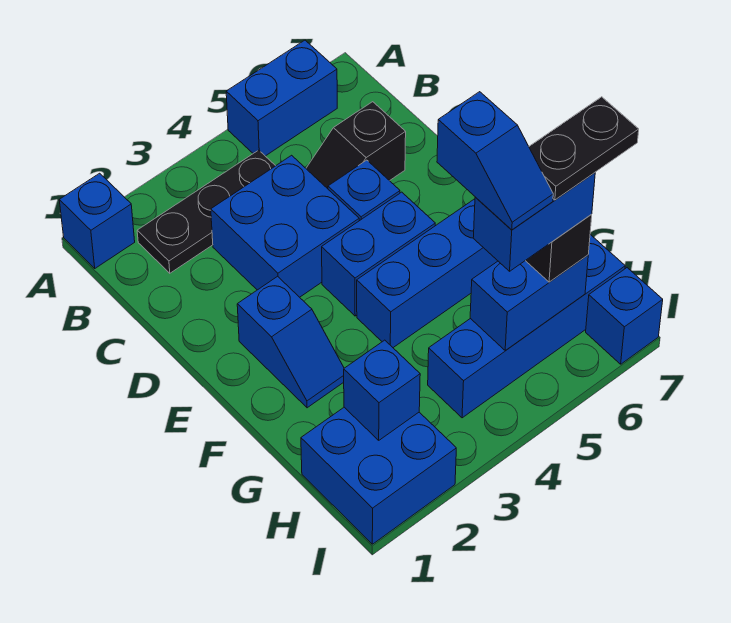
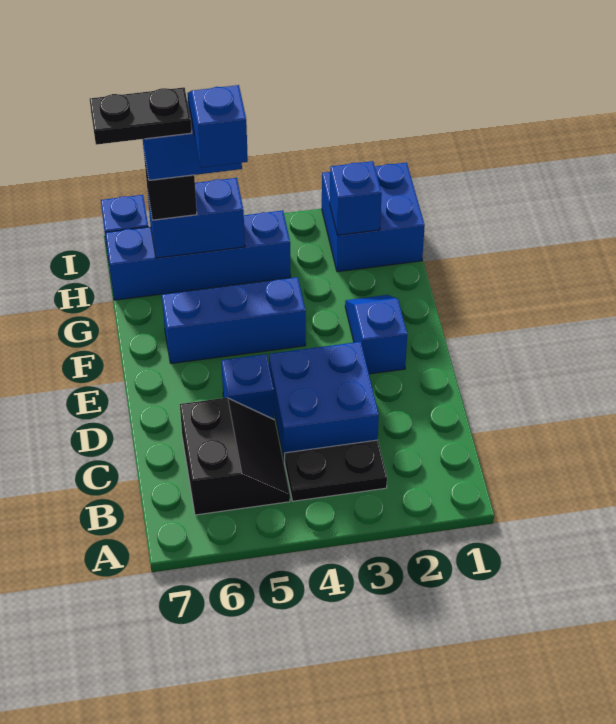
blue brick A1 level 1 -> none
blue brick A5:A6 level 1 -> none
black plate B2:B4 level 1 -> black plate B3:B4 level 1
black slope C5:C6 level 1 top 6 -> black slope B5:C6 level 1 top 6
blue brick E4:E5 level 1 -> none

